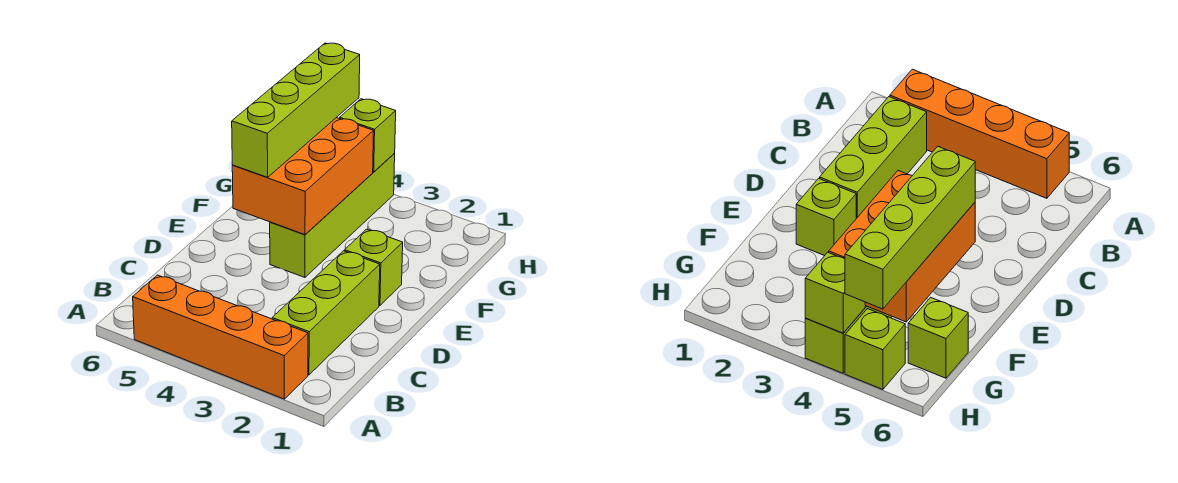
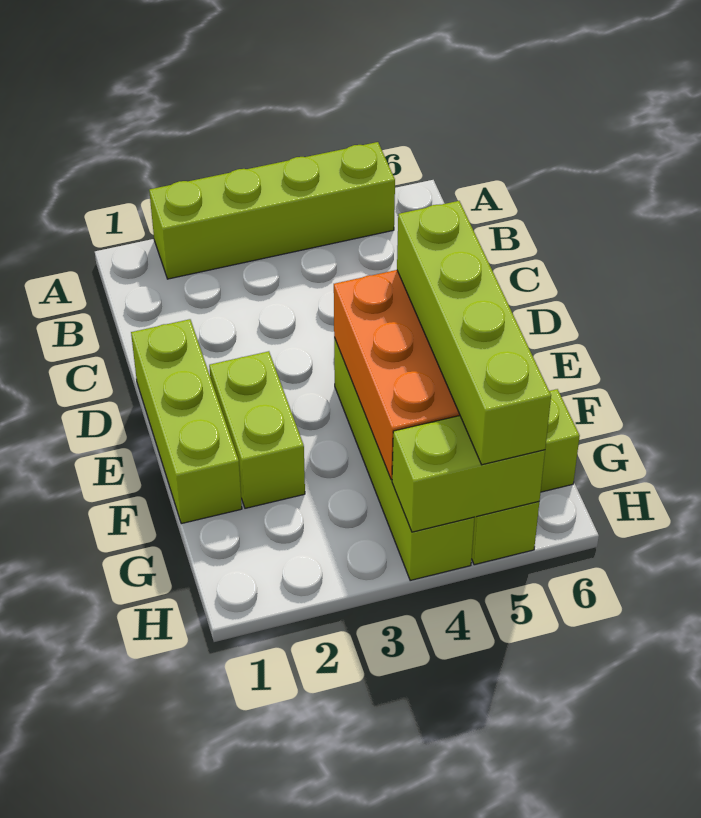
orange brick A2:A5 level 1 -> lime brick A2:A5 level 1
lime brick B2:D2 level 1 -> lime brick D1:F1 level 1
lime brick E2 level 1 -> lime brick E2:F2 level 1
lime brick H4 level 2 -> lime brick H4:H5 level 2

